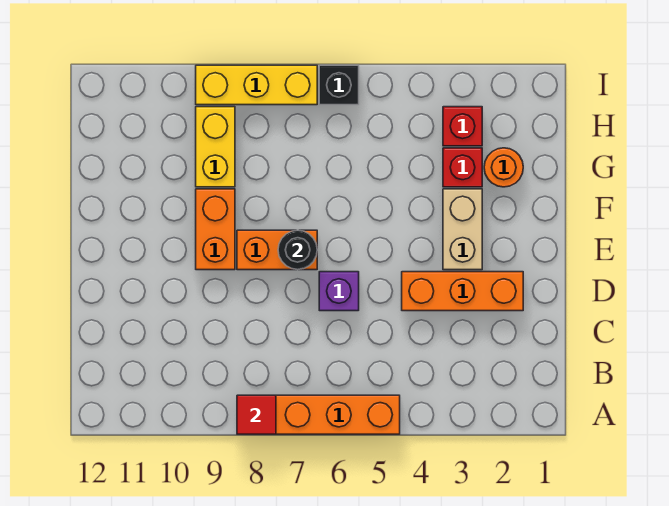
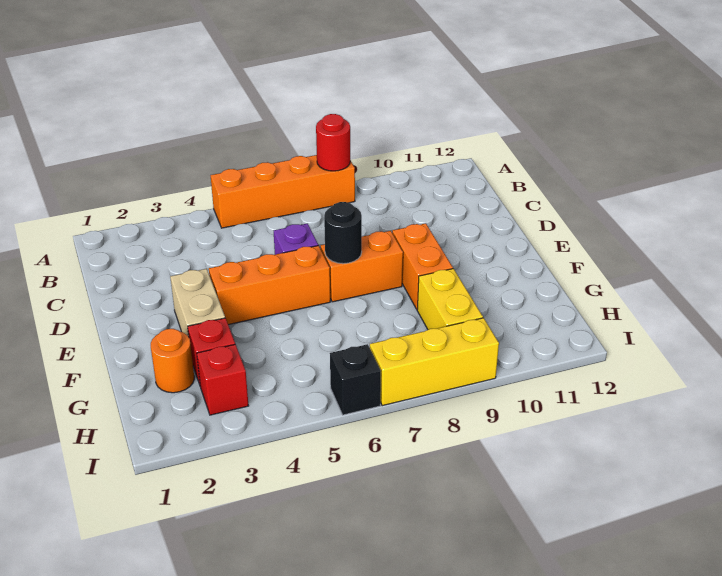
red tile A8 level 2 -> red round brick A8 level 2
orange brick D2:D4 level 1 -> orange brick E4:E6 level 1

